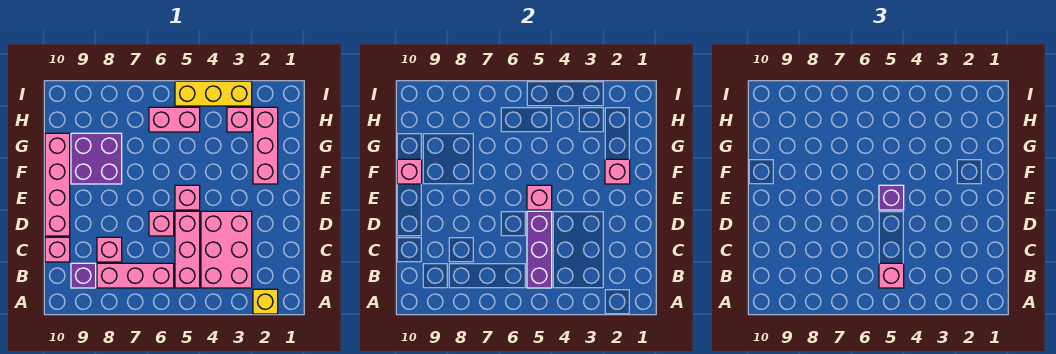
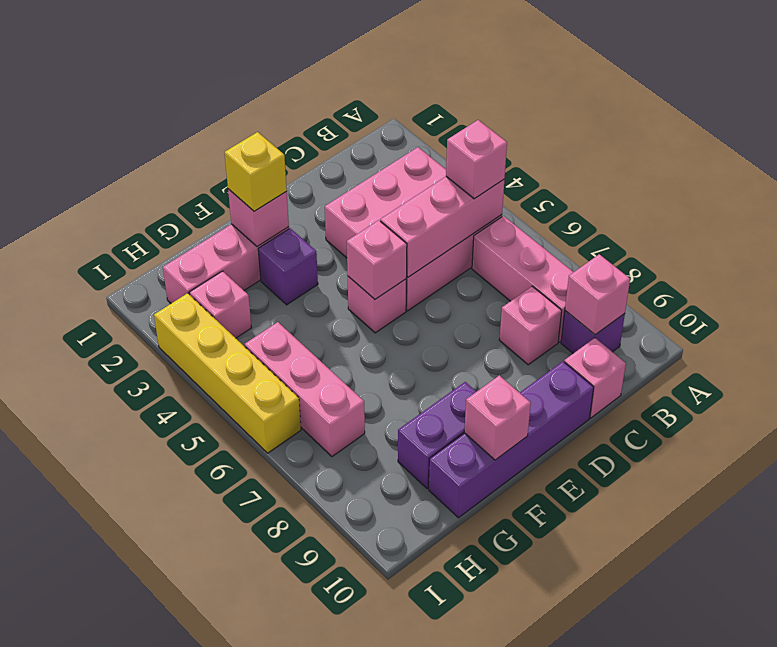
yellow brick A2 level 1 -> yellow brick F2 level 3
purple brick B5:D5 level 2 -> pink brick B5:D5 level 2
pink brick D6 level 1 -> pink brick B9 level 2
pink brick D10:G10 level 1 -> purple brick D10:G10 level 1
purple brick E5 level 3 -> purple brick F3 level 1
purple brick F8:G9 level 1 -> purple brick F9:G9 level 1
pink brick H5:H6 level 1 -> pink brick H5:H7 level 1
yellow brick I3:I5 level 1 -> yellow brick I3:I6 level 1

